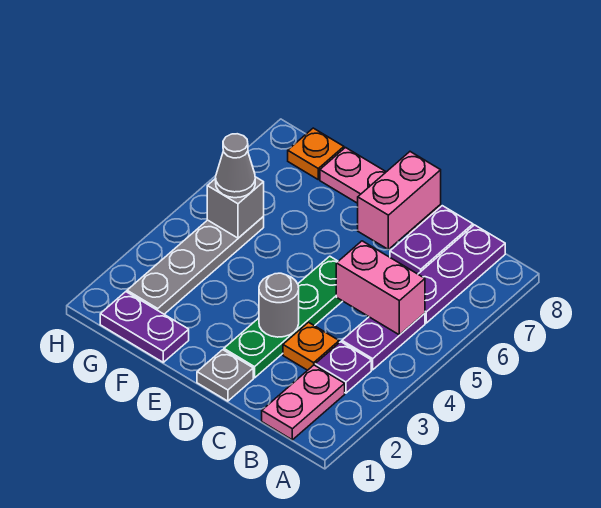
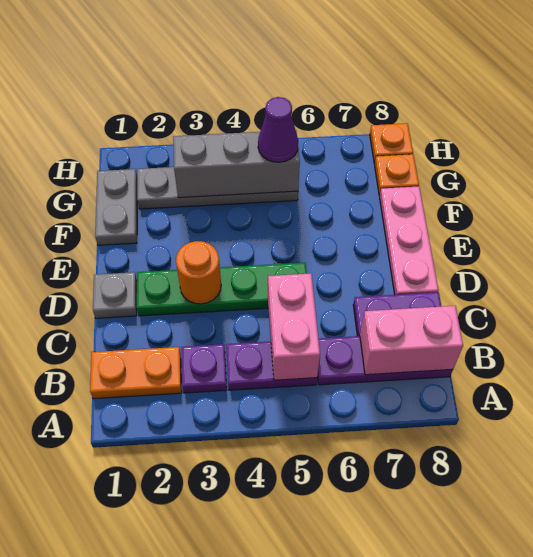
pink plate B1:B2 level 1 -> orange plate B1:B2 level 1
orange plate C3 level 1 -> orange plate H8 level 1
grey round brick D3 level 2 -> orange round brick D3 level 2
pink brick D7:D8 level 2 -> pink brick B7:B8 level 2
purple plate F1:G1 level 1 -> grey plate F1:G1 level 1
grey brick G5 level 2 -> grey brick G3:G5 level 2
grey cone G5 level 3 -> purple cone G5 level 3

